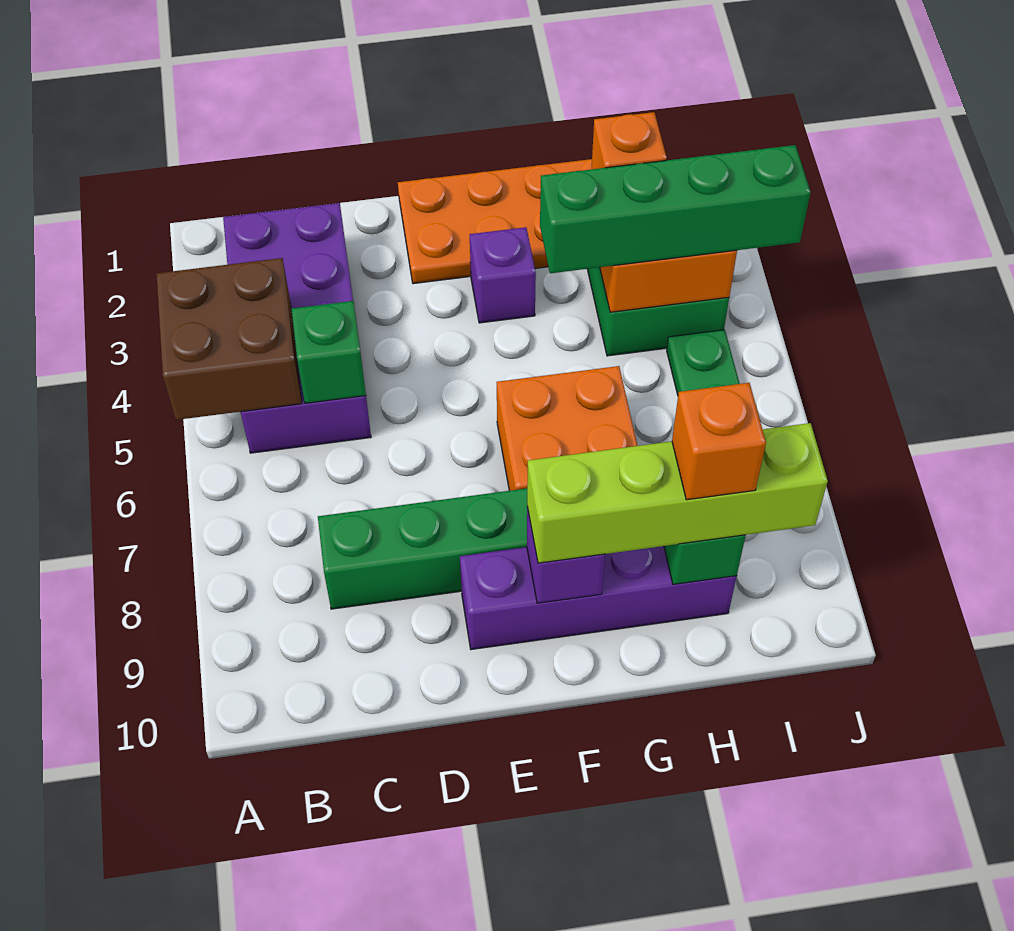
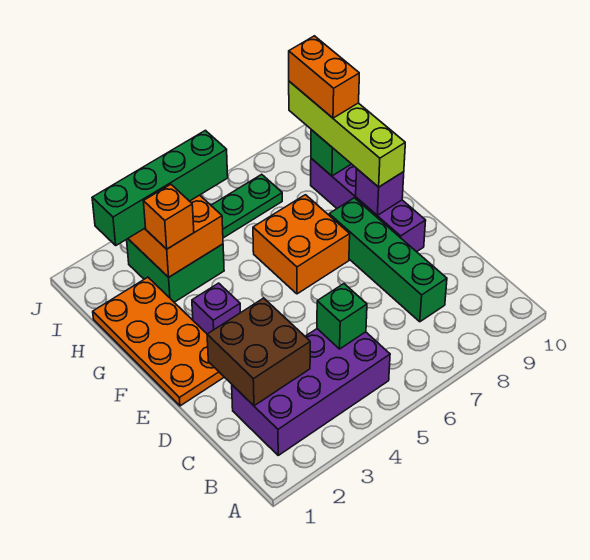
brown brick A4:B5 level 2 -> brown brick C2:D3 level 2
green brick G4:J4 level 3 -> green brick I2:I5 level 3
orange brick H9 level 4 -> orange brick H9:I9 level 4

